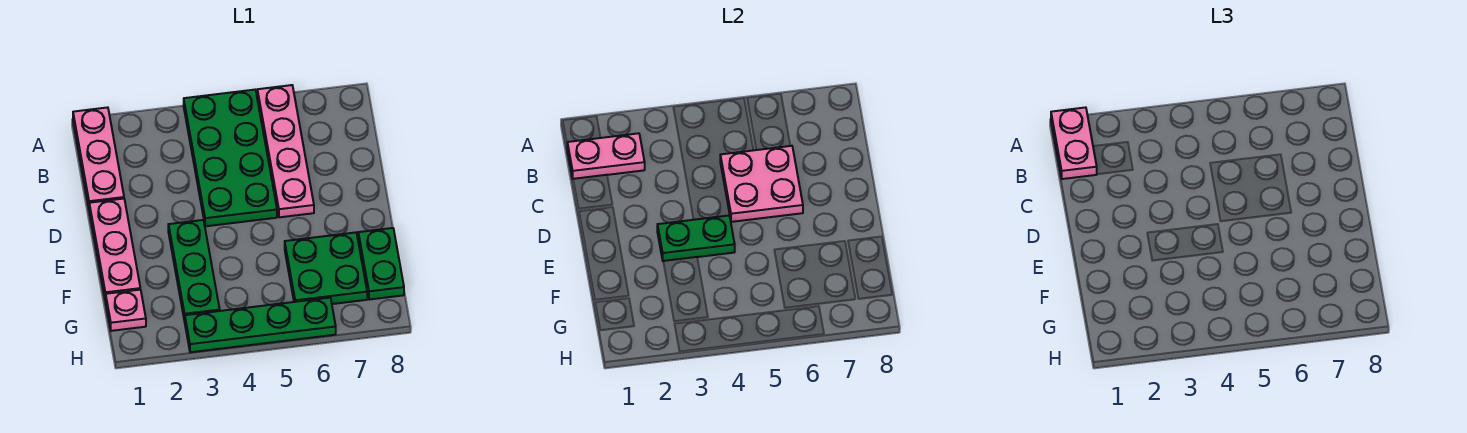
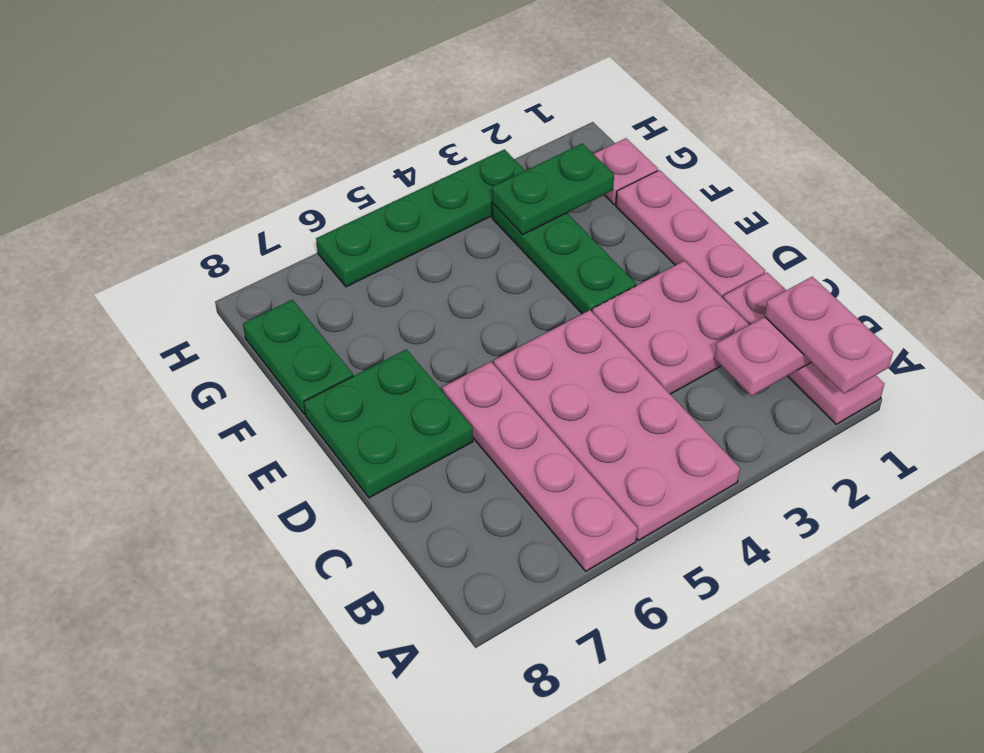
green plate A4:D5 level 1 -> pink plate A4:D5 level 1
pink plate C5:D6 level 2 -> pink plate C2:D3 level 1
green plate E3:E4 level 2 -> green plate G2:G3 level 2
green plate F6:G7 level 1 -> green plate D7:E8 level 1

